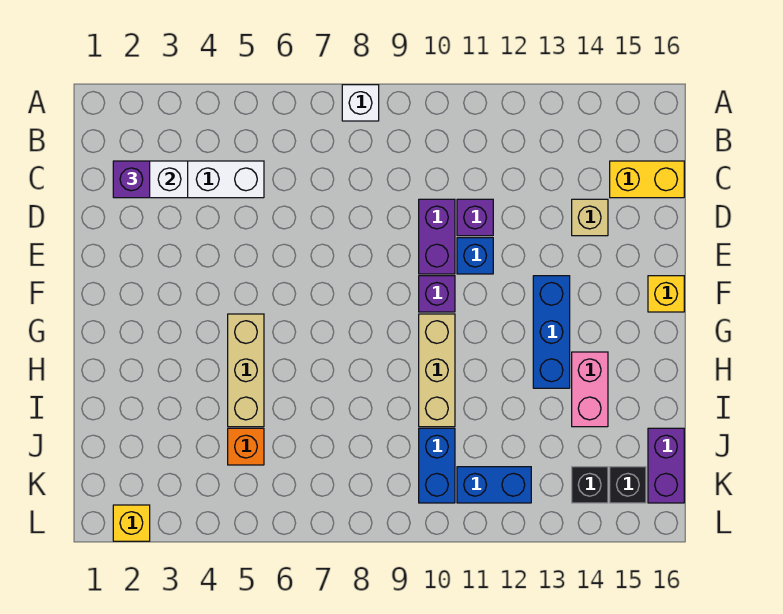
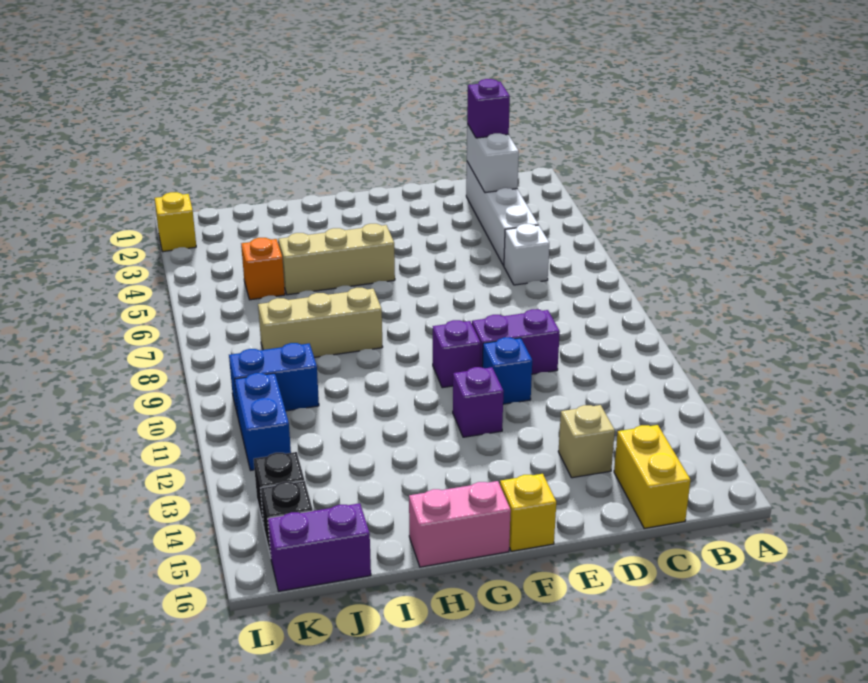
white brick A8 level 1 -> white brick C6 level 1
purple brick D11 level 1 -> purple brick F12 level 1
blue brick F13:H13 level 1 -> none
tan brick G10:I10 level 1 -> tan brick H8:J8 level 1
pink brick H14:I14 level 1 -> pink brick G16:H16 level 1

